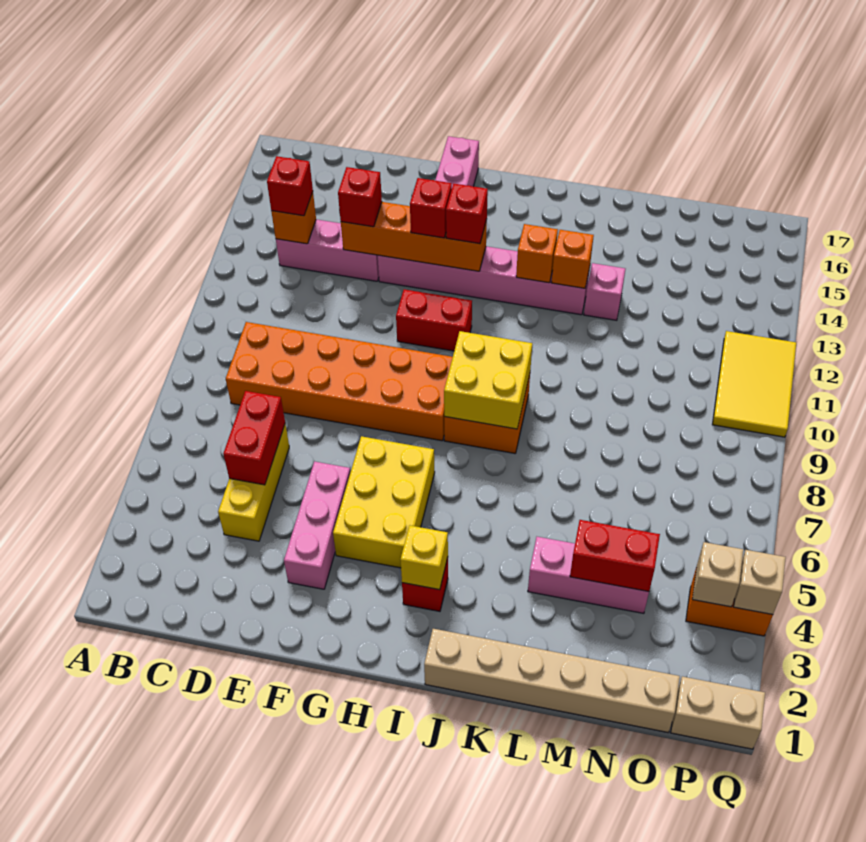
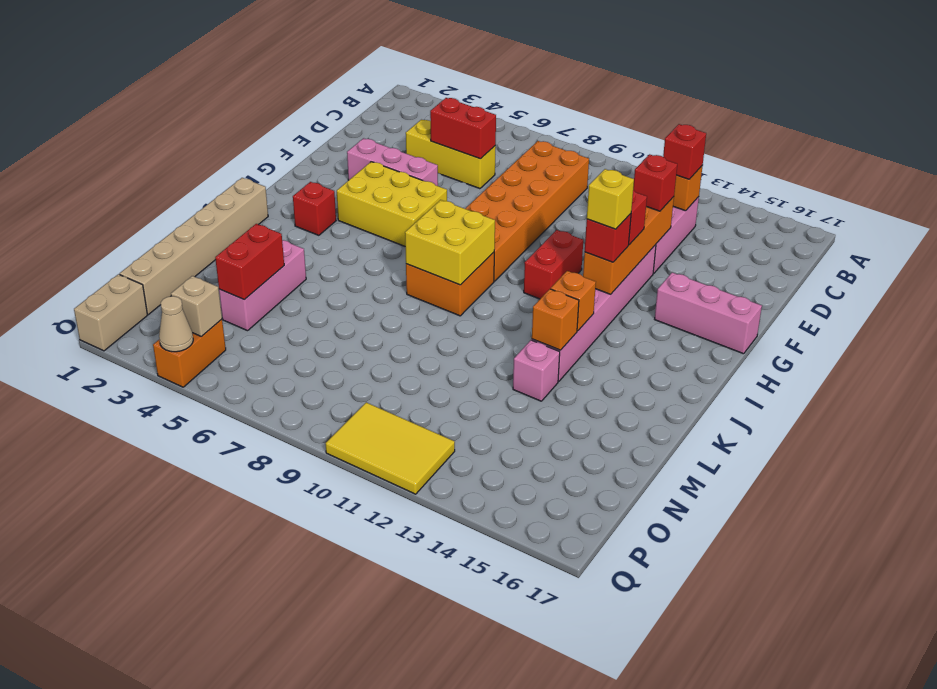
yellow brick I3 level 2 -> yellow brick H13 level 4
tan brick Q4 level 2 -> tan cone Q4 level 2

